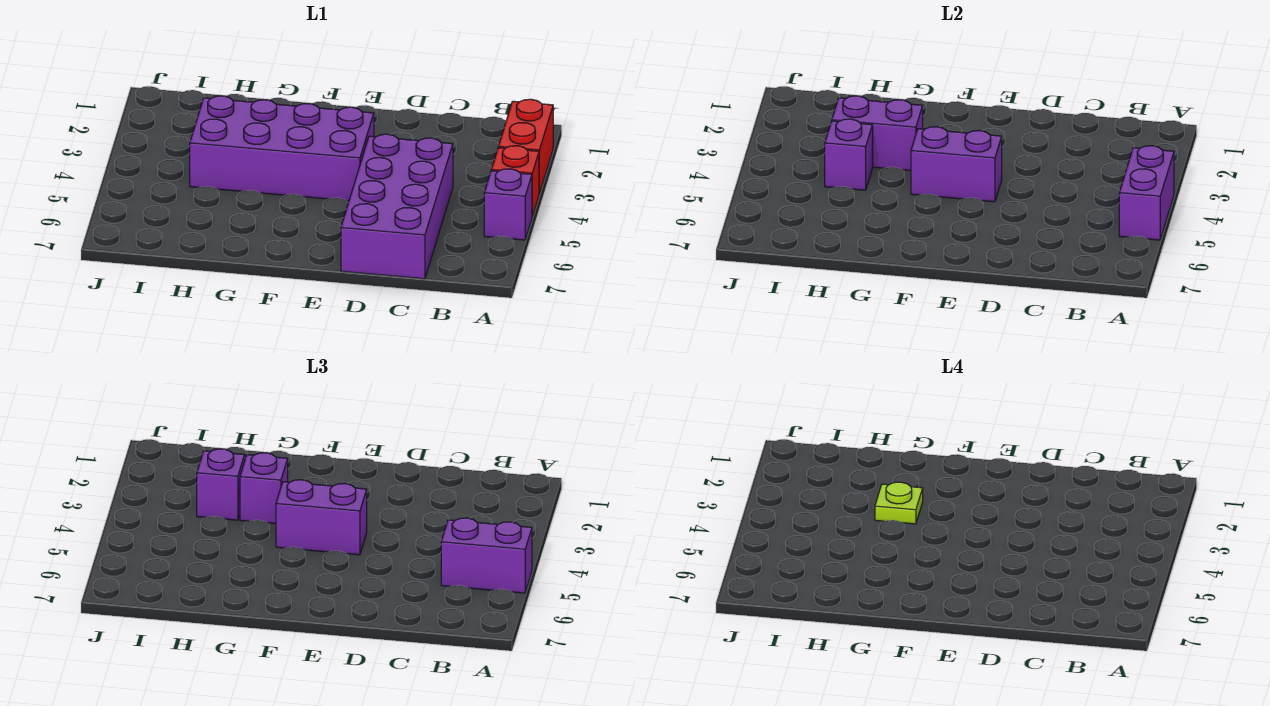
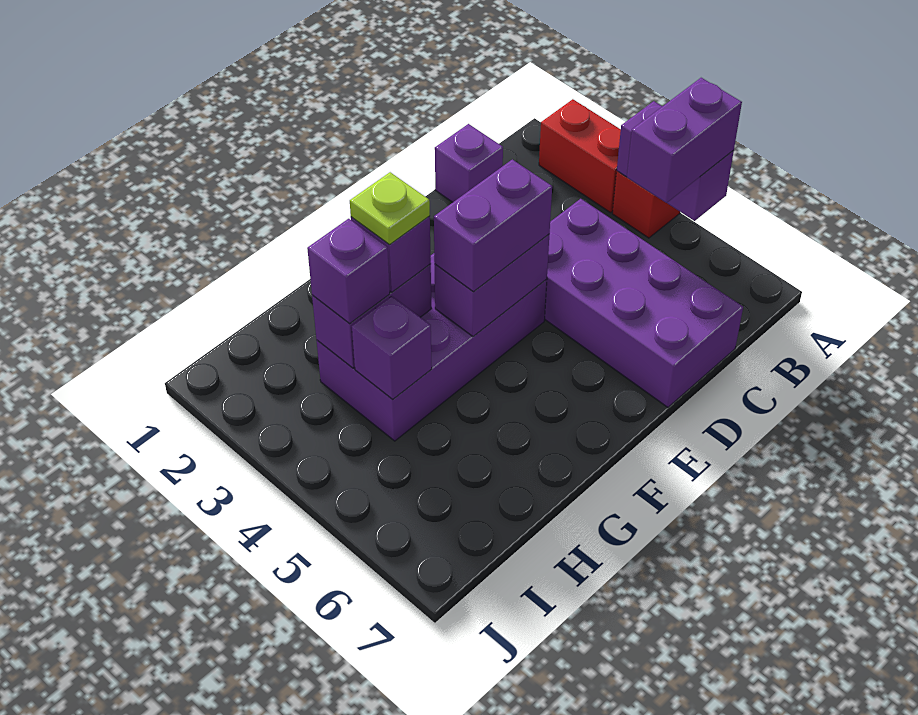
purple brick A5 level 1 -> purple brick C1 level 1

